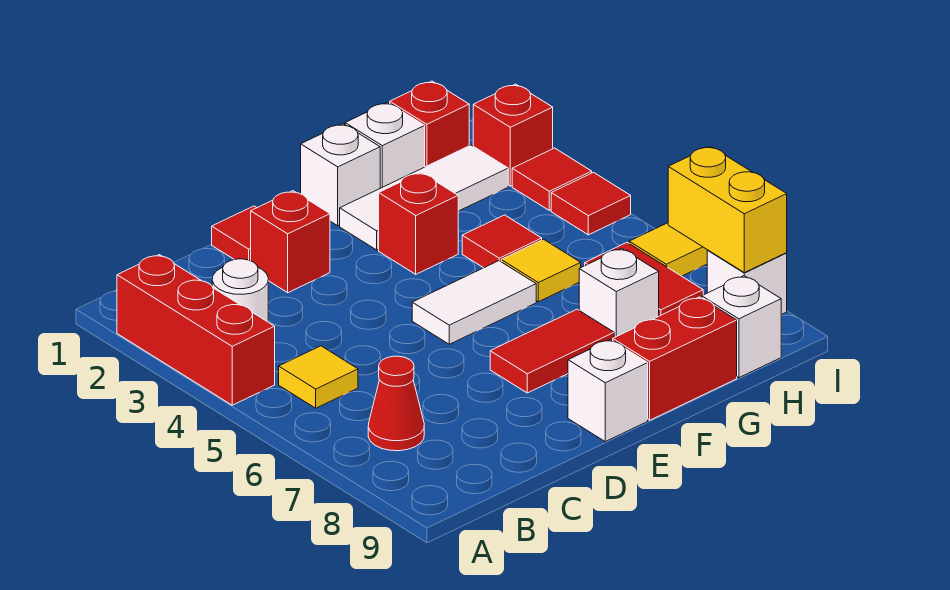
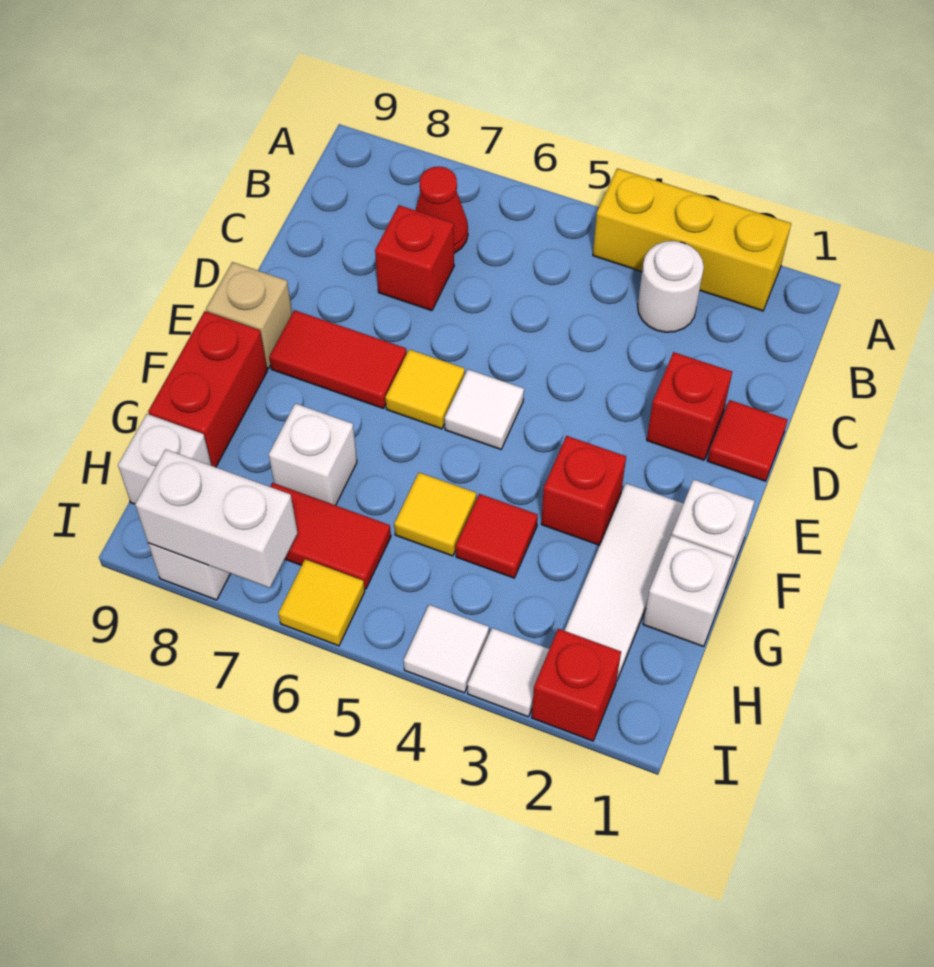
red brick A2:A4 level 1 -> yellow brick A2:A4 level 1
yellow tile B5 level 1 -> yellow tile E6 level 1
white tile E5:F5 level 1 -> white tile E5 level 1
red tile E7:F7 level 1 -> red tile E7:E8 level 1
white brick E9 level 1 -> tan brick E9 level 1
red brick H1 level 1 -> red brick C7 level 1
red tile I3 level 1 -> white tile I3 level 1
red tile I4 level 1 -> white tile I4 level 1
yellow brick I7:I8 level 2 -> white brick I7:I8 level 2

